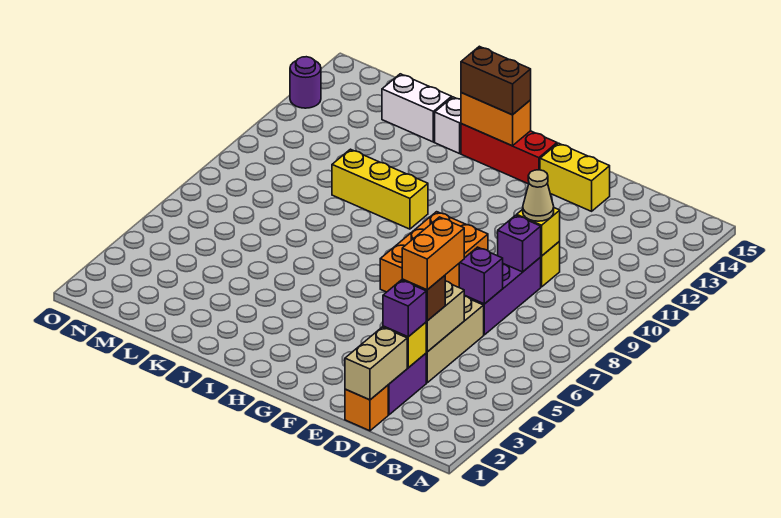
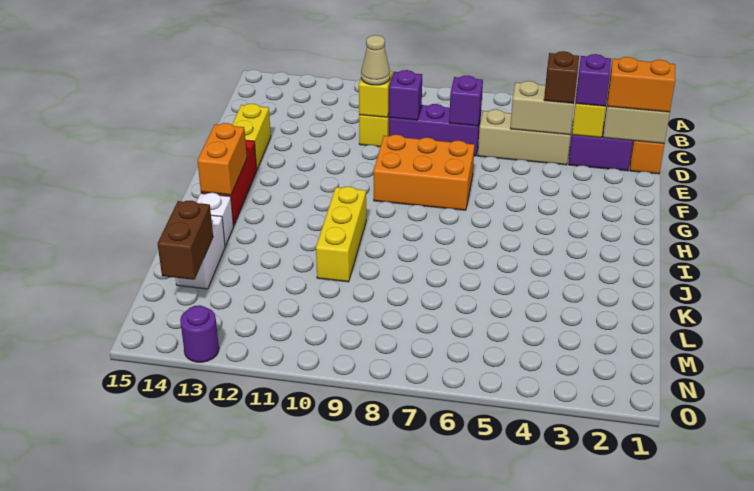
orange brick D4:D5 level 4 -> orange brick D1:D2 level 3
brown brick H14:I14 level 3 -> brown brick L14:M14 level 2

